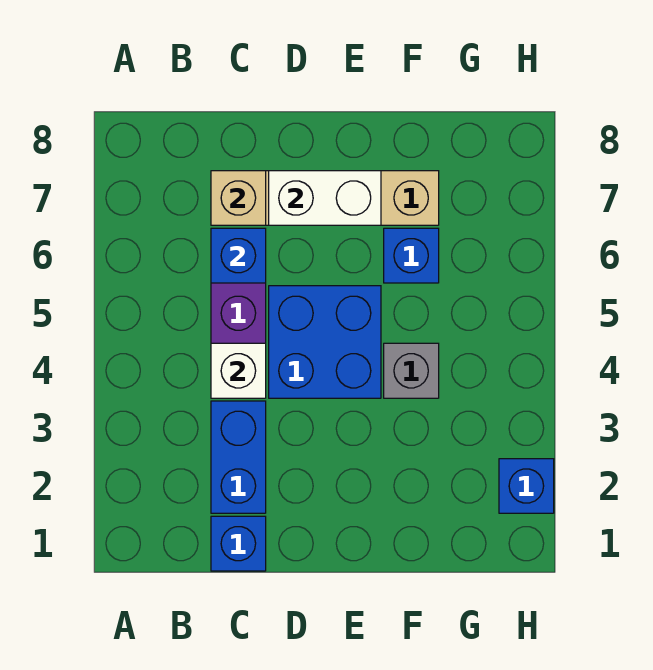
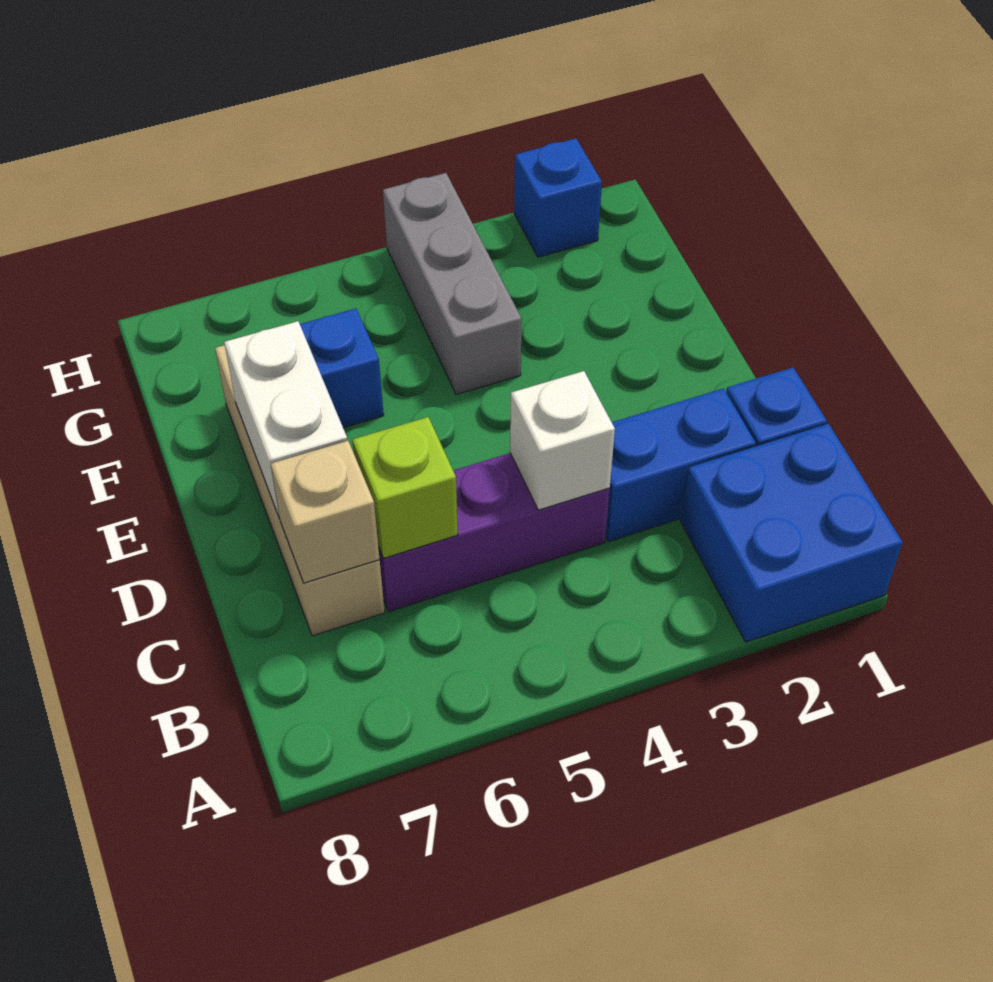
blue brick C6 level 2 -> lime brick C6 level 2
blue brick D4:E5 level 1 -> blue brick A1:B2 level 1
grey brick F4 level 1 -> grey brick F4:H4 level 1

